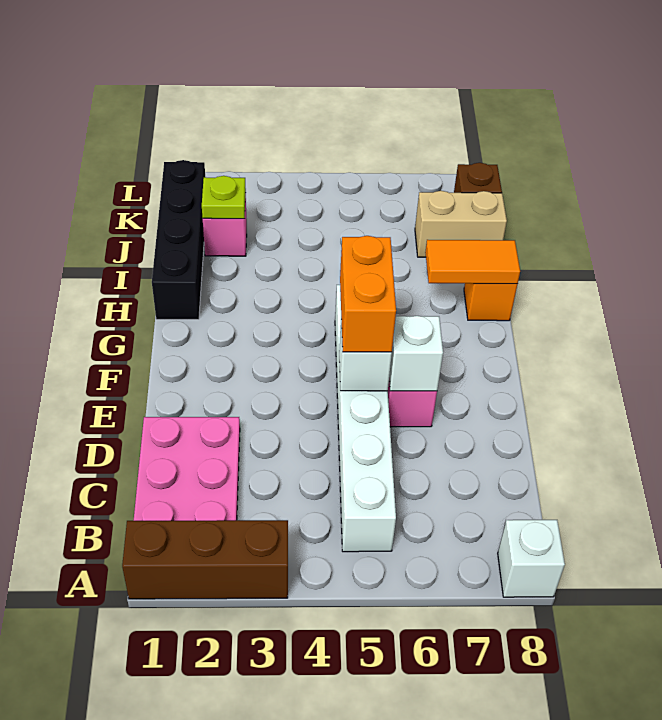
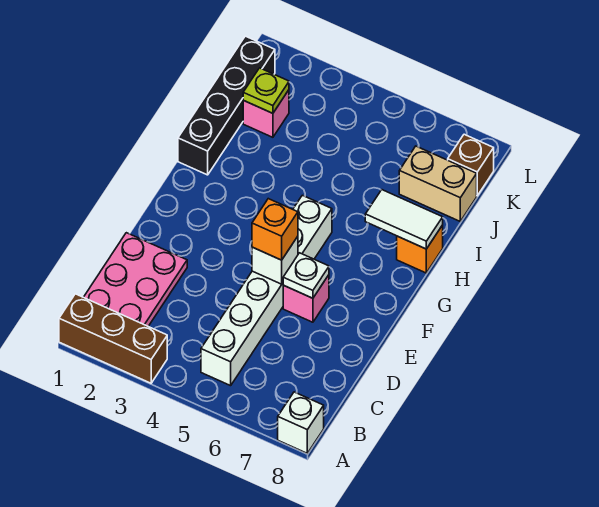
orange brick E5:F5 level 3 -> orange brick E5 level 3
white brick E6 level 2 -> white plate E6 level 2
orange tile H7:H8 level 2 -> white tile H7:H8 level 2

